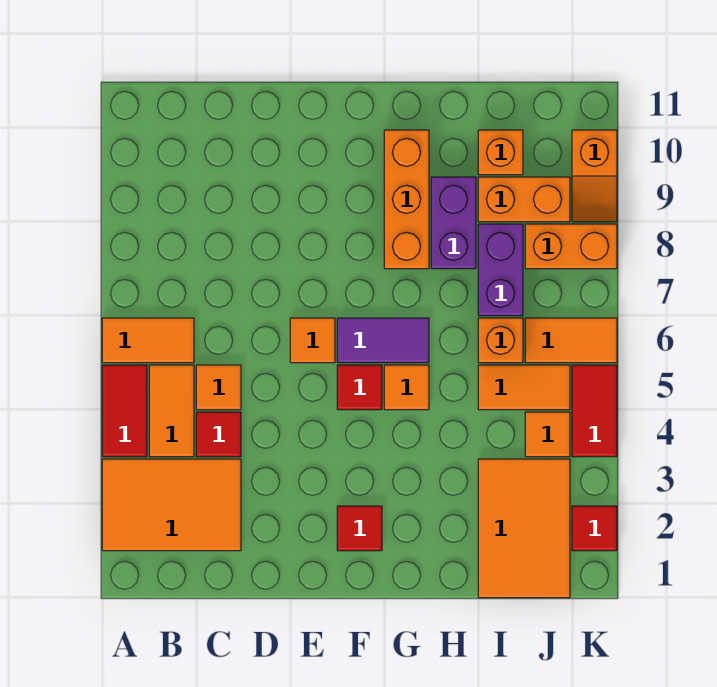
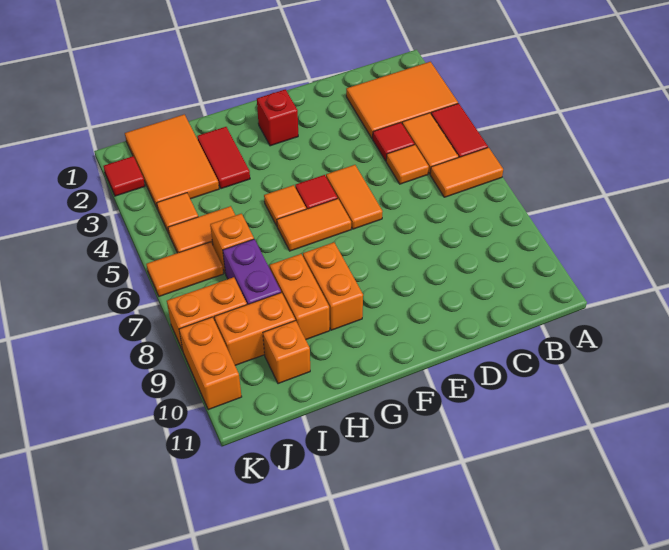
orange tile E6 level 1 -> orange tile E5:E6 level 1
red tile F2 level 1 -> red brick F2 level 1
purple tile F6:G6 level 1 -> orange tile F6:G6 level 1
orange brick G8:G10 level 1 -> orange brick G8:G9 level 1
purple brick H8:H9 level 1 -> orange brick H8:H9 level 1
red tile K4:K5 level 1 -> red tile H2:H3 level 1
orange slope K9:K10 level 1 top 10 -> orange brick K9:K10 level 1

